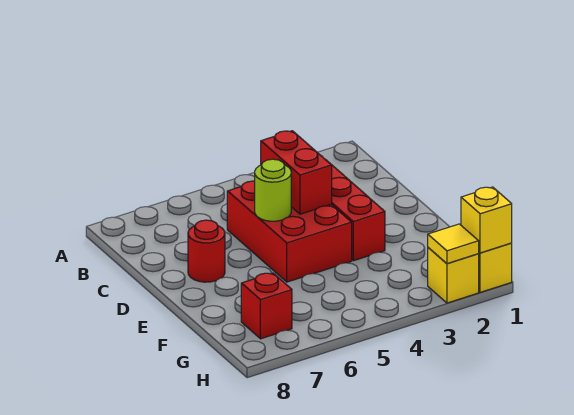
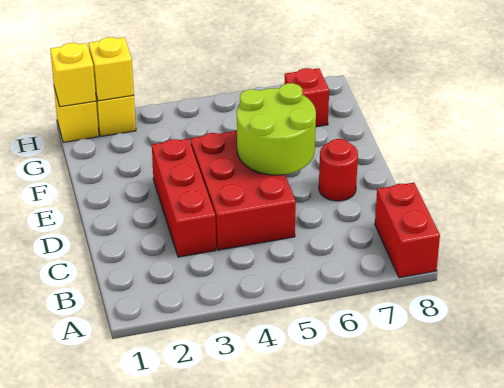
red brick C4:D4 level 2 -> red brick A8:B8 level 1
lime round brick D5 level 2 -> lime round brick D5:E6 level 2
yellow tile H2 level 2 -> yellow brick H2 level 2

